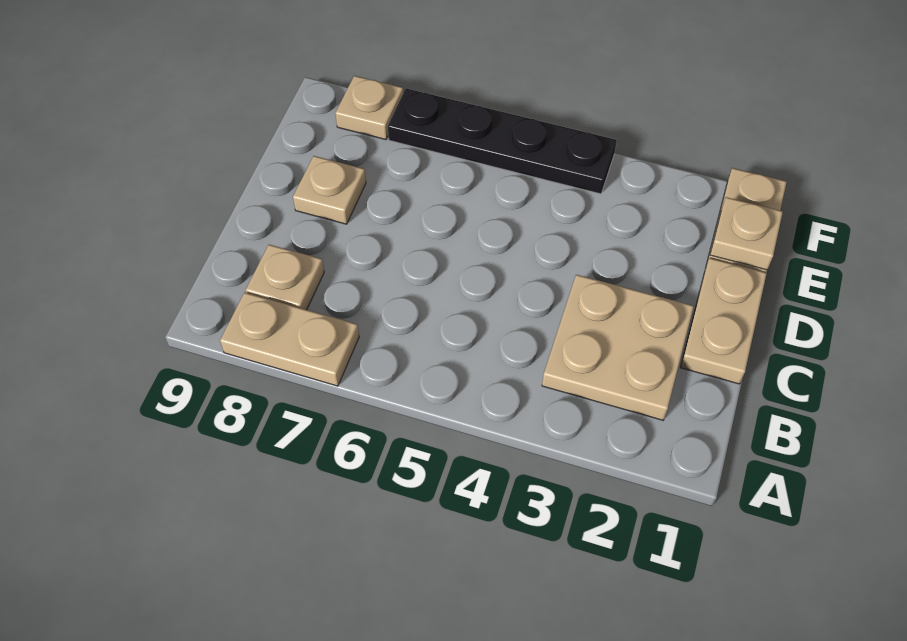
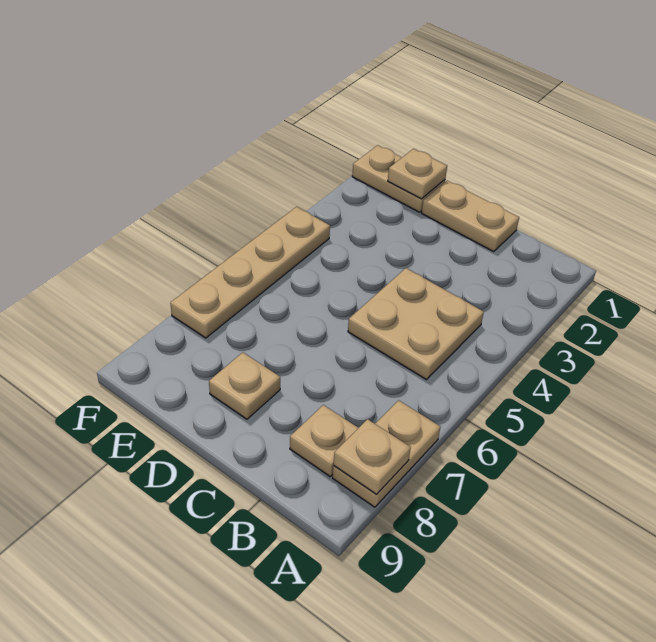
tan plate B2:C3 level 1 -> tan plate B4:C5 level 1
black plate F4:F7 level 1 -> tan plate F4:F7 level 1
tan plate F8 level 1 -> tan plate A8 level 2

